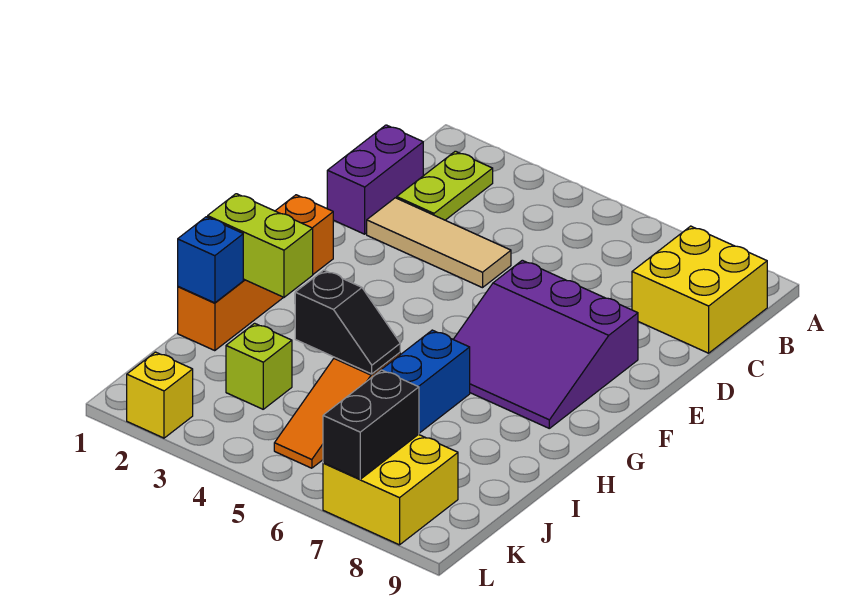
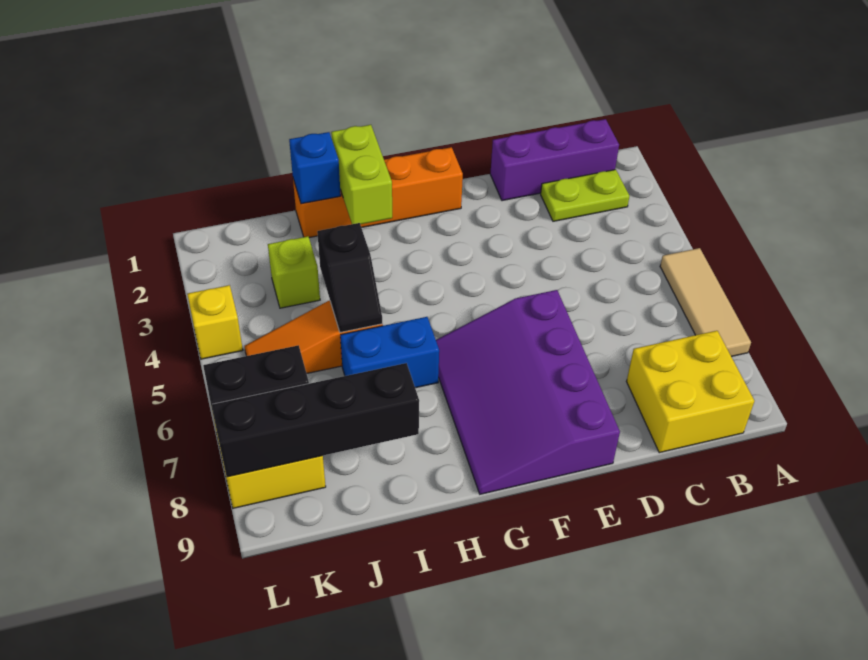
purple brick C1:D1 level 1 -> purple brick B1:D1 level 1
tan tile D2:D4 level 1 -> tan tile A5:A7 level 1
purple slope E6:G8 level 1 top E -> purple slope E6:G9 level 1 top E
none -> black brick I8:L8 level 2
yellow brick L2 level 1 -> yellow brick L4 level 1

